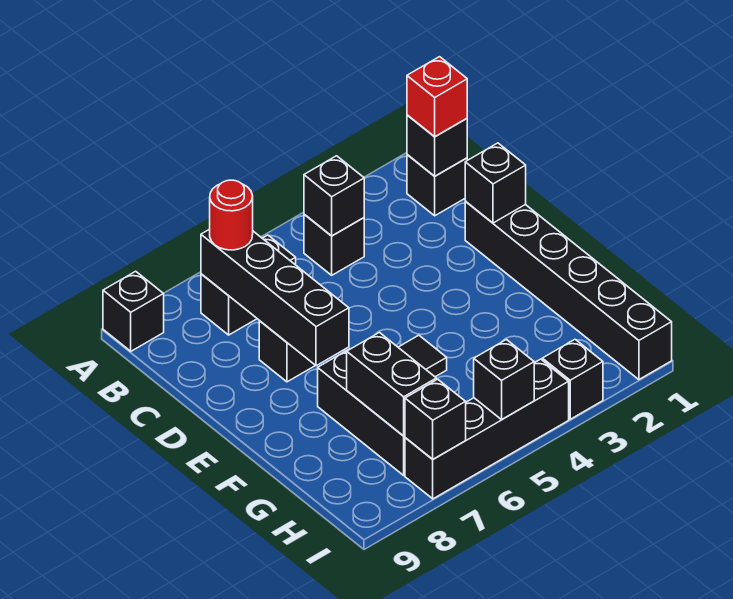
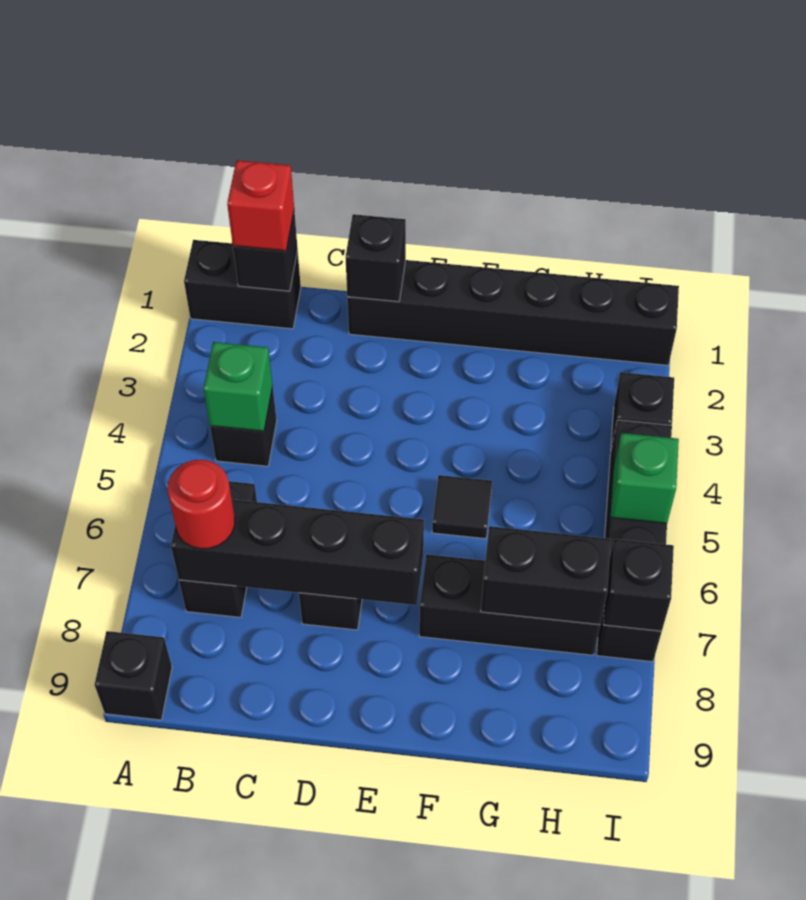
black brick B1 level 1 -> black brick A1:B1 level 1
black brick B4 level 2 -> green brick B4 level 2
black brick I5 level 2 -> green brick I5 level 2

